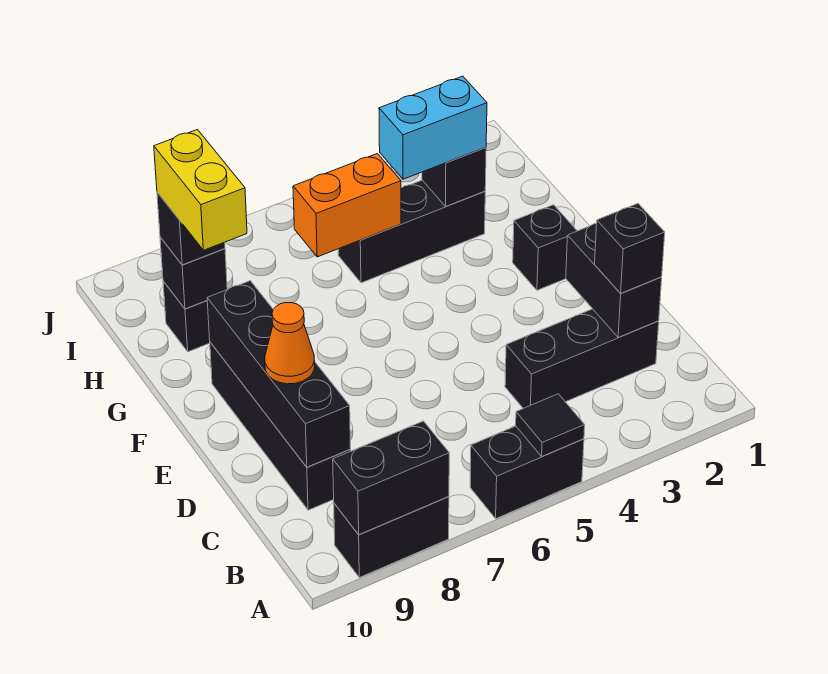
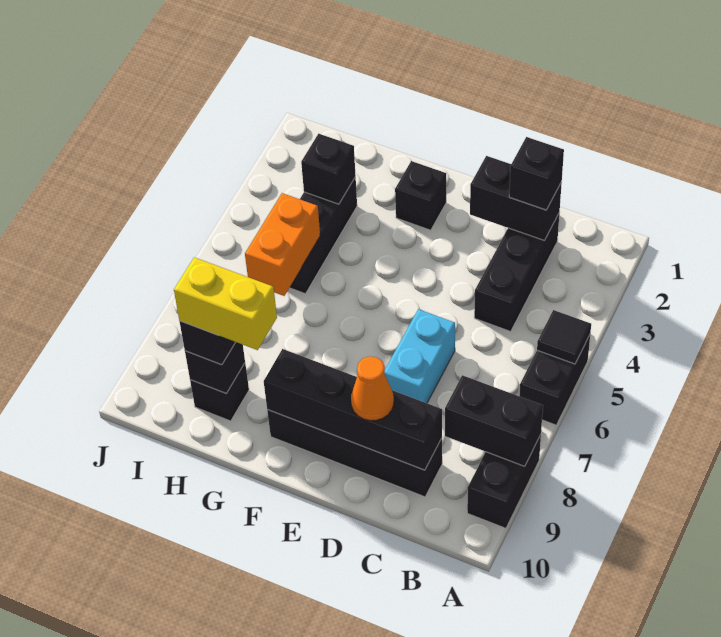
black brick A8:A9 level 2 -> black brick A8:B8 level 2
cyan brick H3:H4 level 3 -> cyan brick D6:D7 level 1

